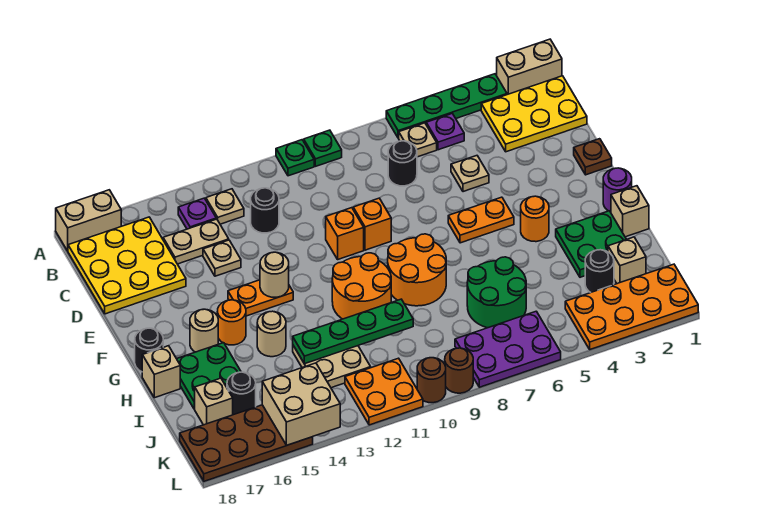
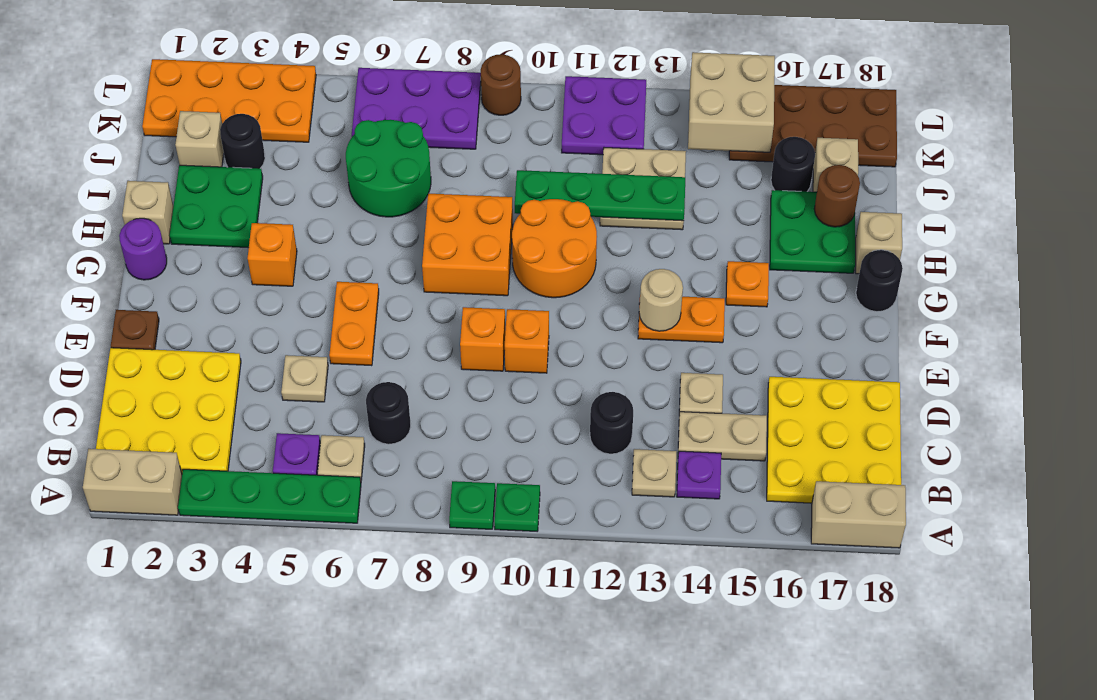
yellow plate B1:C3 level 1 -> yellow plate B1:D3 level 1
orange plate F5:F6 level 1 -> orange plate E6:F6 level 1
orange round brick G4 level 1 -> orange brick G4 level 1
orange round brick G8:H9 level 1 -> orange brick G8:H9 level 1
orange round brick G15 level 1 -> orange plate G15 level 1
tan round brick G16 level 1 -> none
tan round brick H14 level 1 -> none
orange plate K11:L12 level 1 -> purple plate K11:L12 level 1
brown round brick L10 level 1 -> brown round brick I17 level 2

